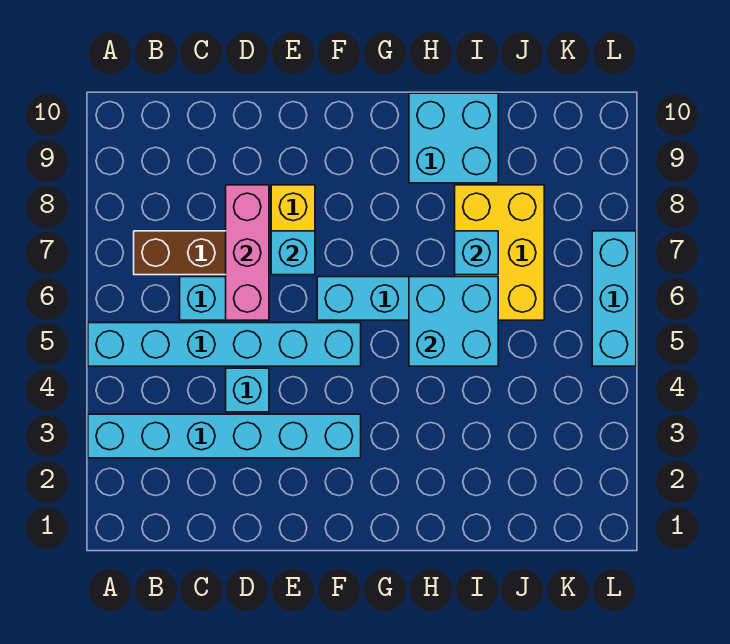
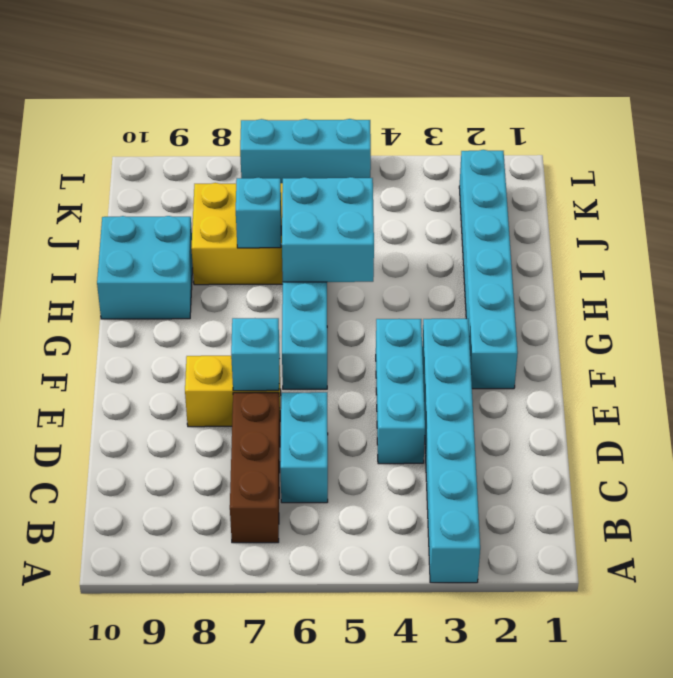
cyan brick A5:F5 level 1 -> cyan brick F2:K2 level 1
cyan brick D4 level 1 -> cyan brick D4:F4 level 1
pink brick D6:D8 level 2 -> none

